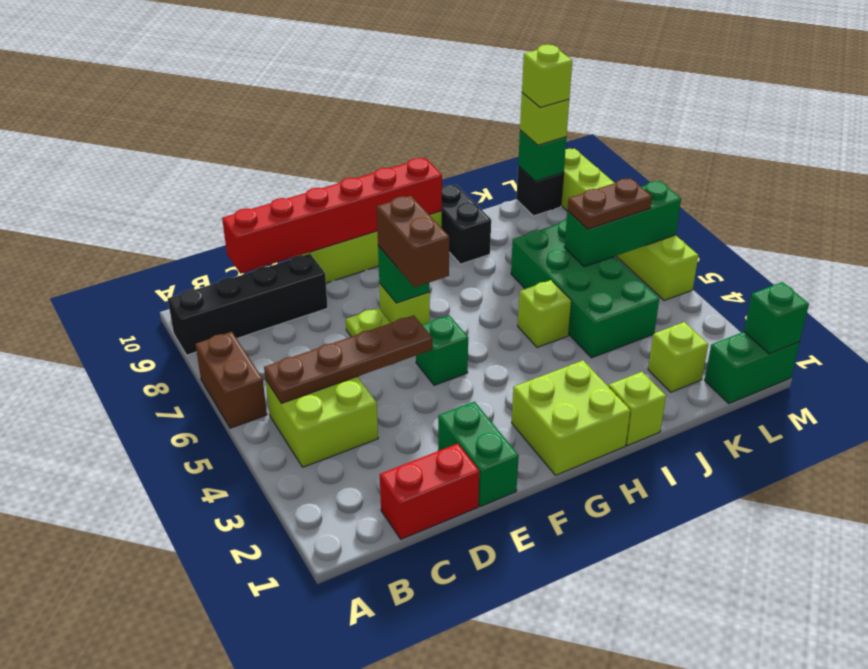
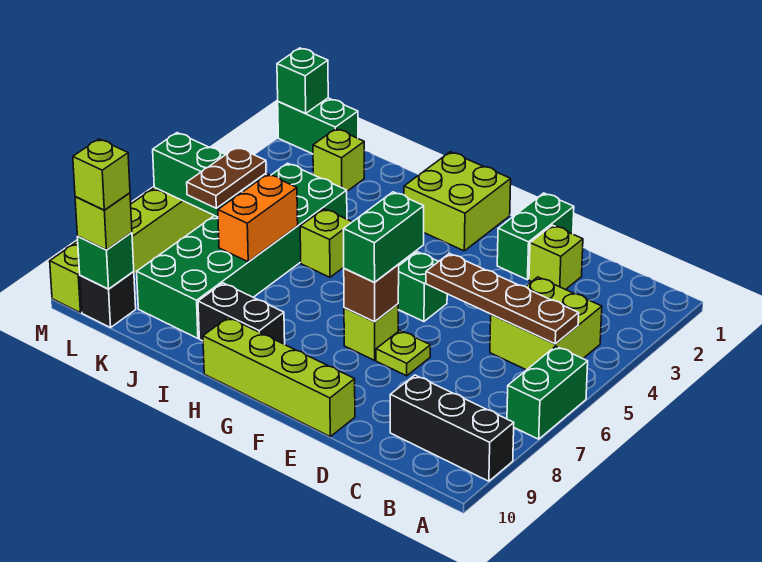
brown brick A6:A7 level 1 -> green brick A6:A7 level 1
black brick A9:D9 level 1 -> black brick A9:C9 level 1
red brick C1:D1 level 1 -> none
red brick C10:H10 level 2 -> none
brown brick F6:F7 level 3 -> green brick F6:F7 level 3
green brick F7 level 2 -> brown brick F7 level 2
lime brick I1 level 1 -> lime brick D2 level 1
black brick I9:I10 level 1 -> black brick H9:I9 level 1
green brick J4:K7 level 1 -> green brick J4:K9 level 1
none -> orange brick J6:J7 level 2
brown plate K6:L6 level 3 -> brown plate K6:K7 level 3

